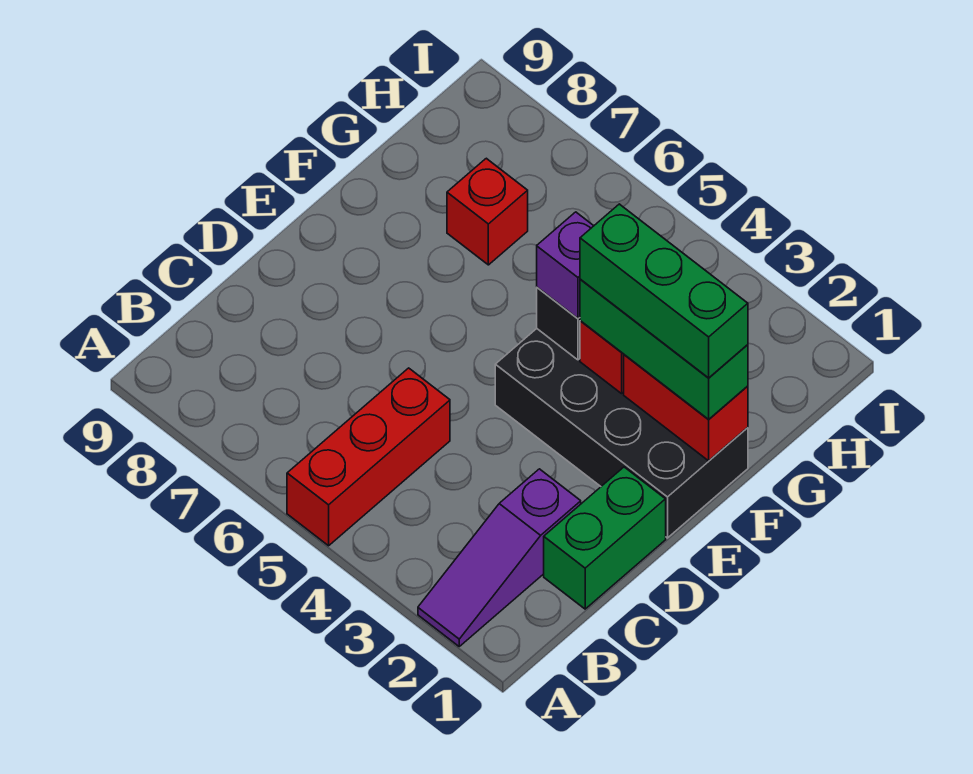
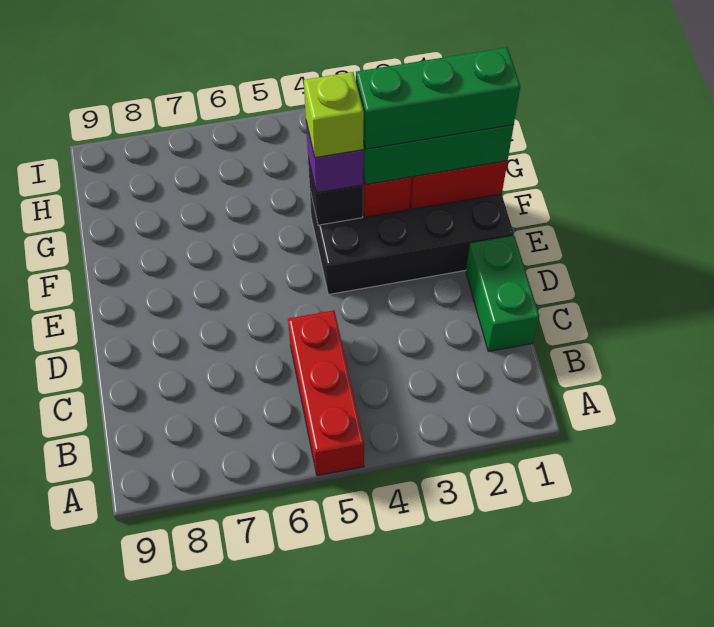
purple slope A2:C2 level 1 top C -> none
none -> lime brick F4 level 4
red brick G7 level 1 -> none

